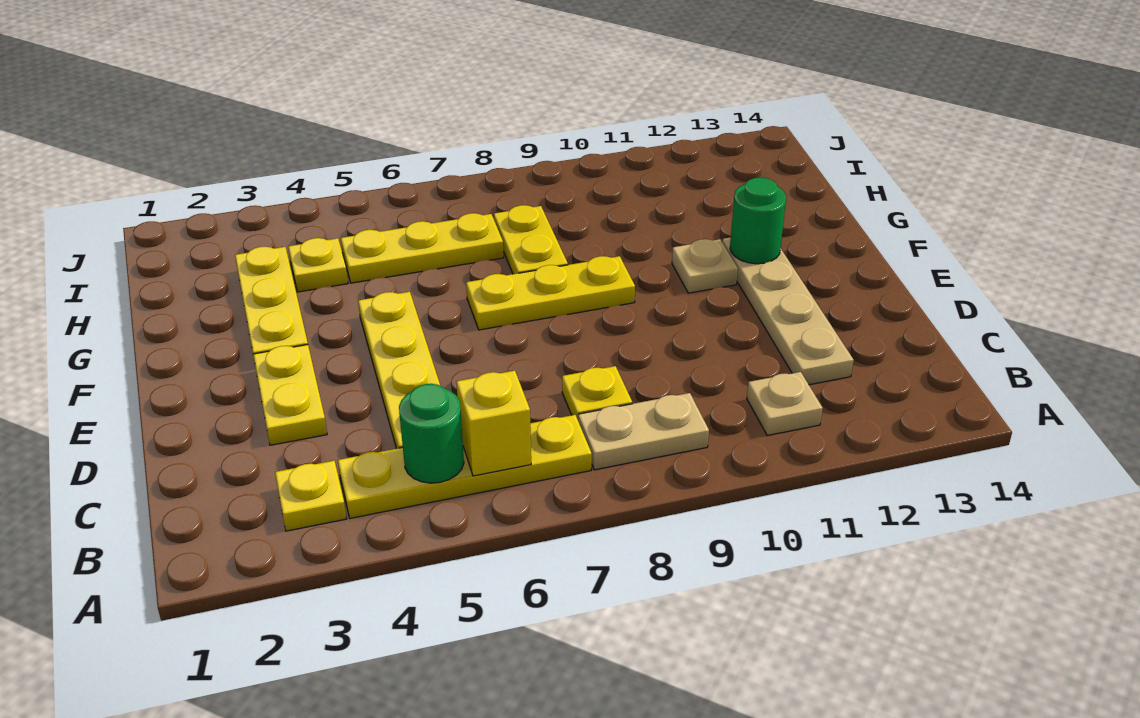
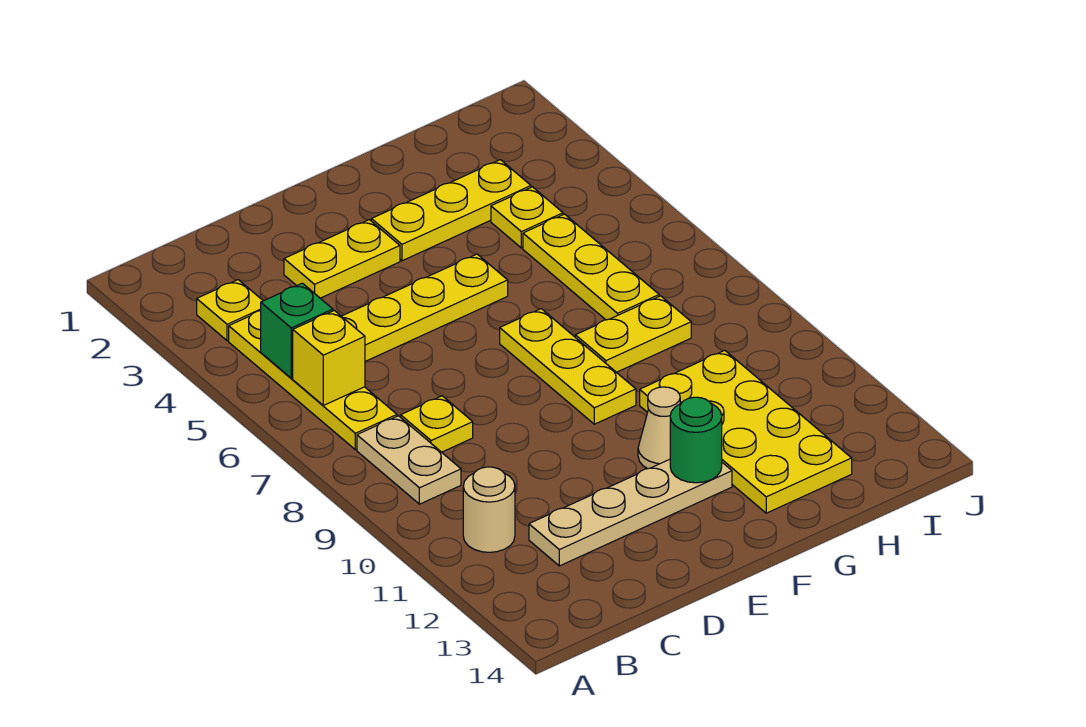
green round brick B5 level 2 -> green brick B5 level 2
tan plate B11 level 1 -> tan round brick B11 level 1
tan plate F11 level 1 -> tan cone F11 level 1
none -> yellow plate G10:H13 level 1

